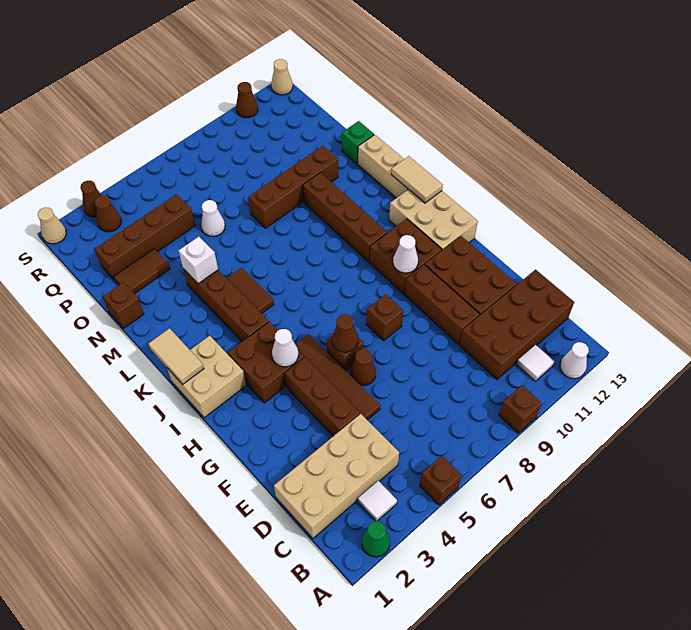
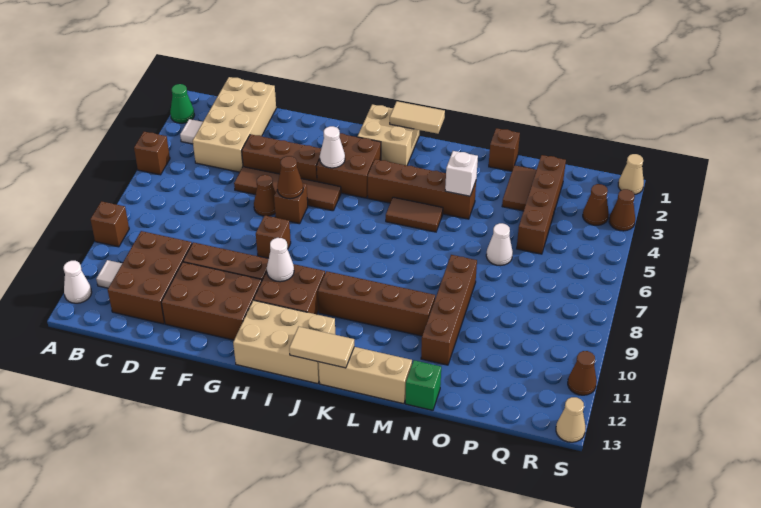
brown brick C10:D13 level 1 -> brown brick C10:D12 level 1

